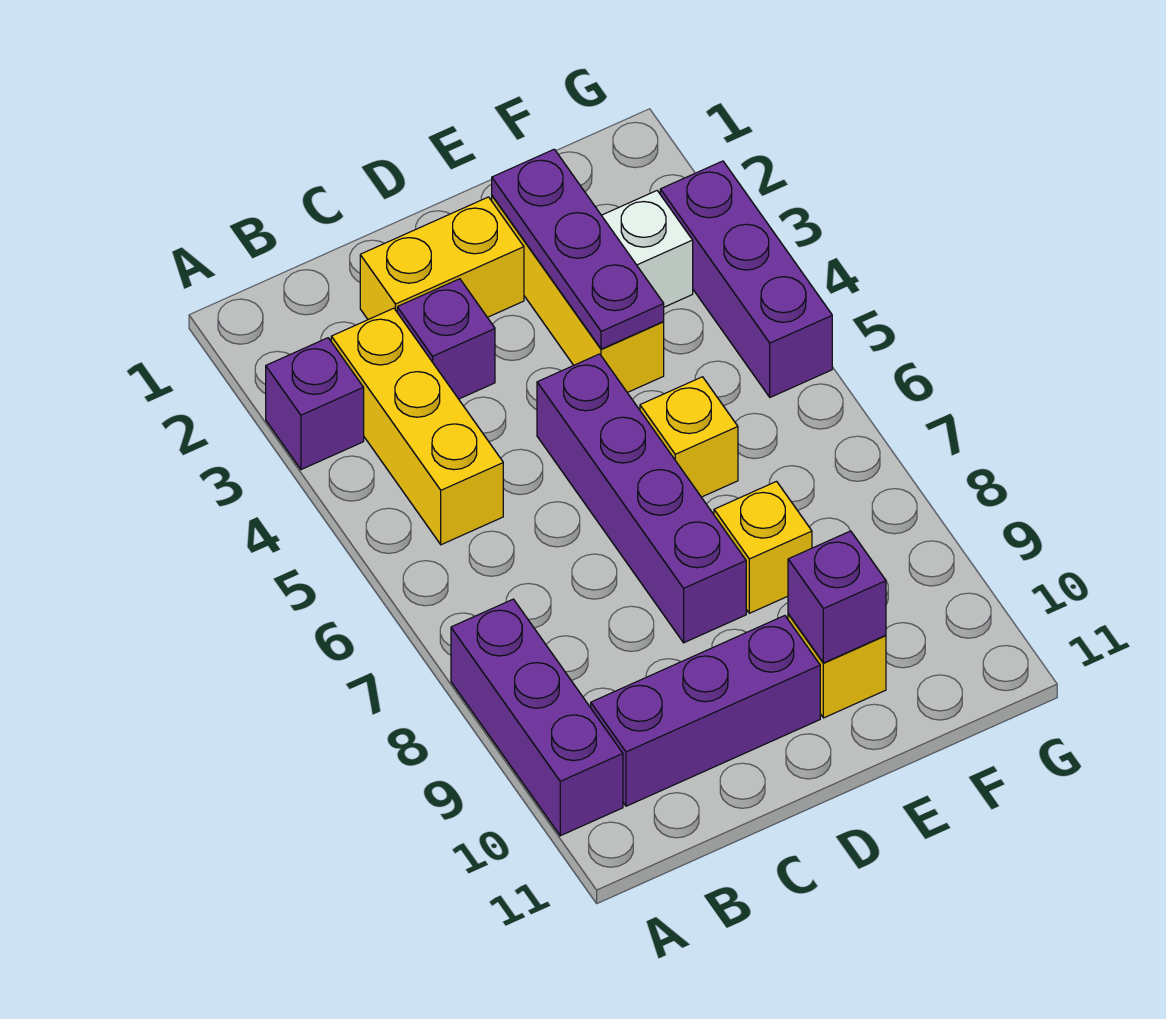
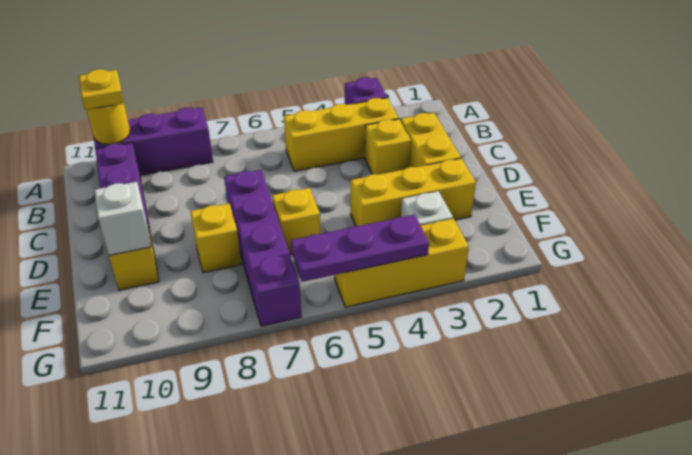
none -> yellow round brick A10 level 2
none -> yellow plate A10 level 3
purple brick C3 level 1 -> yellow brick C3 level 1
purple brick D5:D8 level 1 -> purple brick D7:G7 level 1
purple plate E2:E4 level 2 -> purple plate G4:G6 level 2
purple brick E10 level 2 -> white brick E10 level 2
purple brick G3:G5 level 1 -> yellow brick G3:G5 level 1

